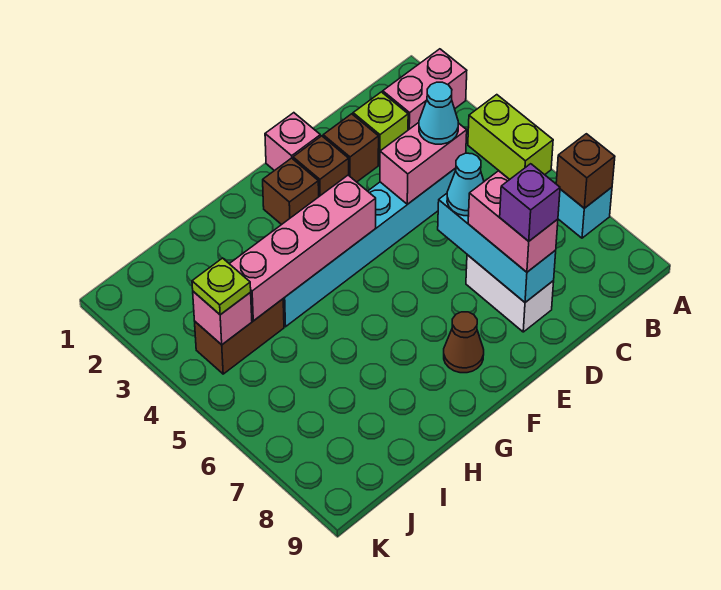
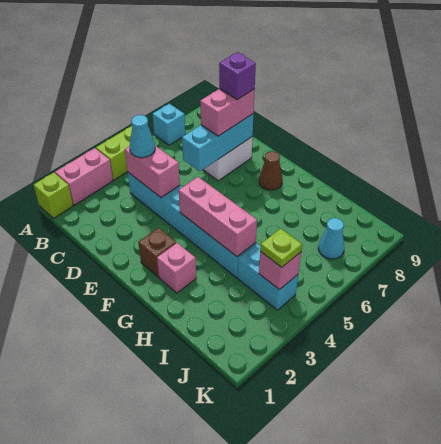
pink brick A2:B2 level 1 -> pink brick A2:A3 level 1
brown brick A7 level 2 -> none
lime brick C2 level 1 -> lime brick A1 level 1
brown brick D2 level 1 -> none
cyan cone D6 level 3 -> cyan cone J7 level 1
pink brick E1 level 1 -> pink brick G2 level 1
brown brick E2 level 1 -> none
pink brick F4:I4 level 2 -> pink brick F4:H4 level 2
brown brick I4:J4 level 1 -> cyan brick I4:J4 level 1

